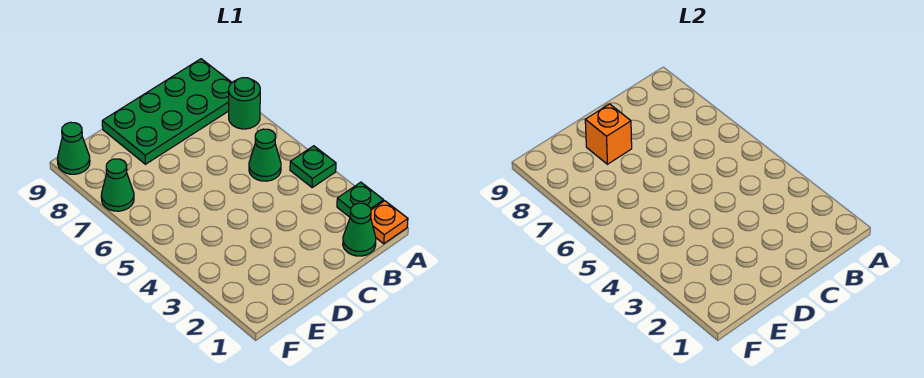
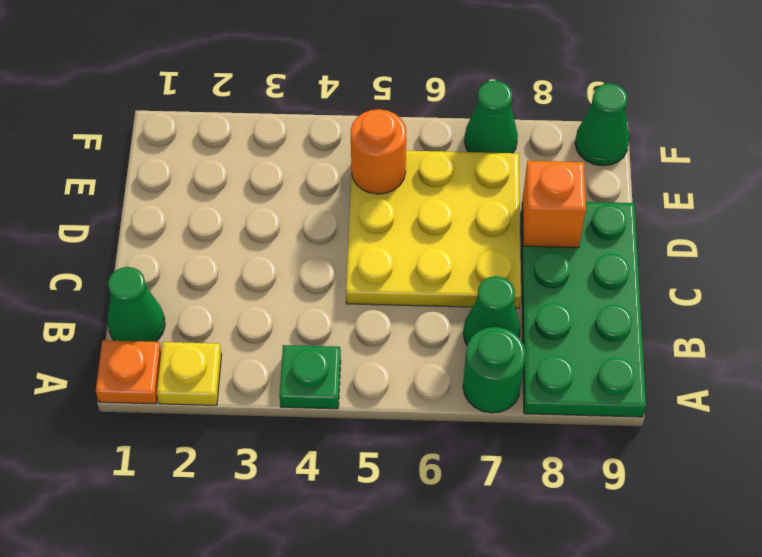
green plate A2 level 1 -> yellow plate A2 level 1
green cone B5 level 1 -> green cone B7 level 1
none -> yellow plate C5:E7 level 1
none -> orange round brick E5 level 2

